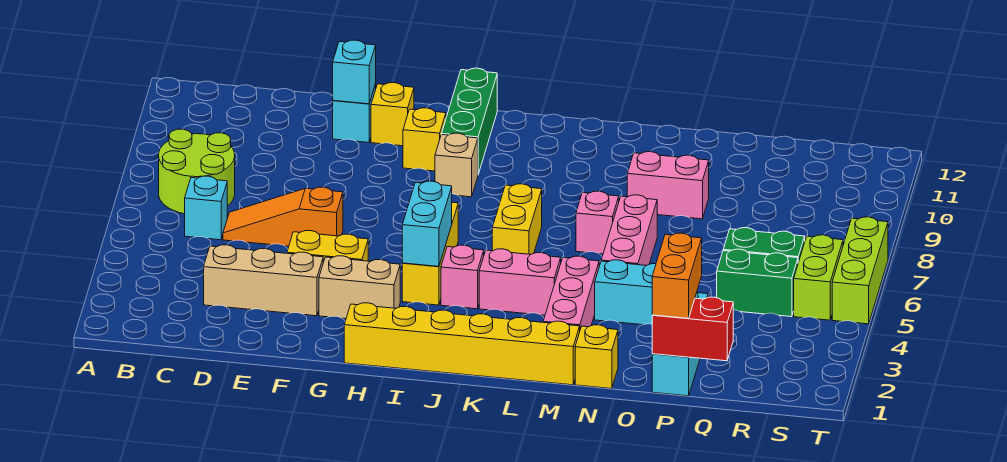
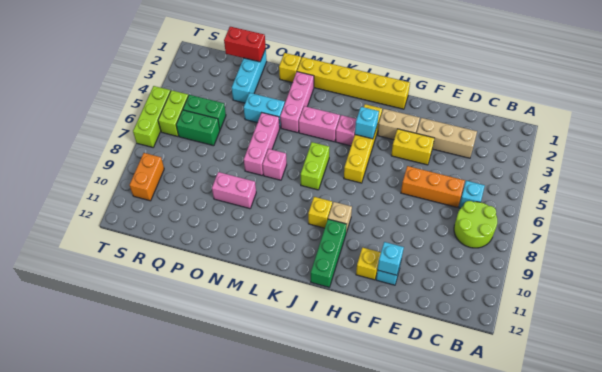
orange slope D6:F6 level 1 top F -> orange brick D6:F6 level 1
yellow brick H10 level 1 -> yellow brick J9 level 1
yellow brick I4:I6 level 1 -> yellow brick I3:I6 level 1
cyan brick I4:I5 level 2 -> cyan brick I4 level 2
yellow brick K6:K7 level 1 -> lime brick K6:K7 level 1
orange brick P1:P2 level 3 -> orange brick S9:S10 level 1

